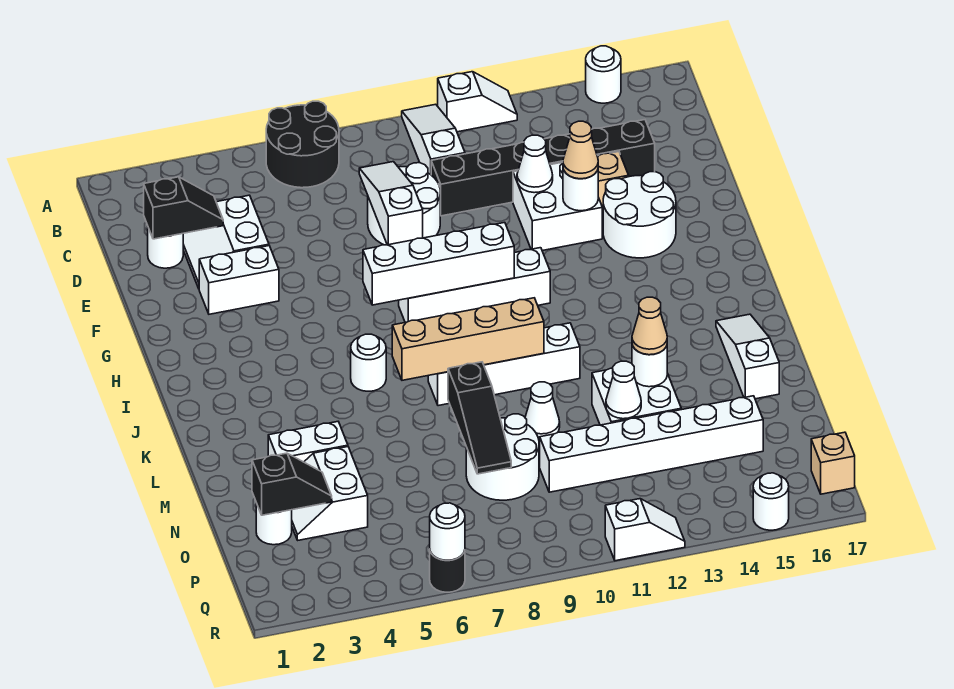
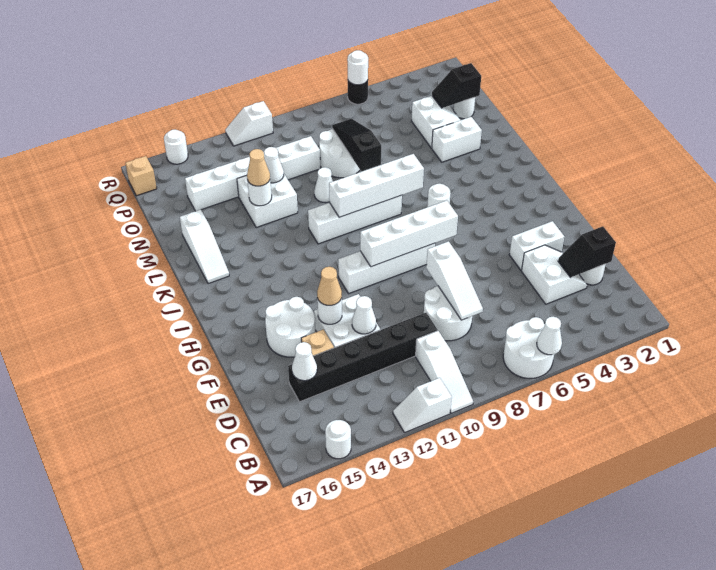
black round brick A6:B7 level 1 -> white round brick A6:B7 level 1
none -> white cone A6 level 2
none -> white cone D15 level 2
tan brick K7:K10 level 2 -> white brick K7:K10 level 2

